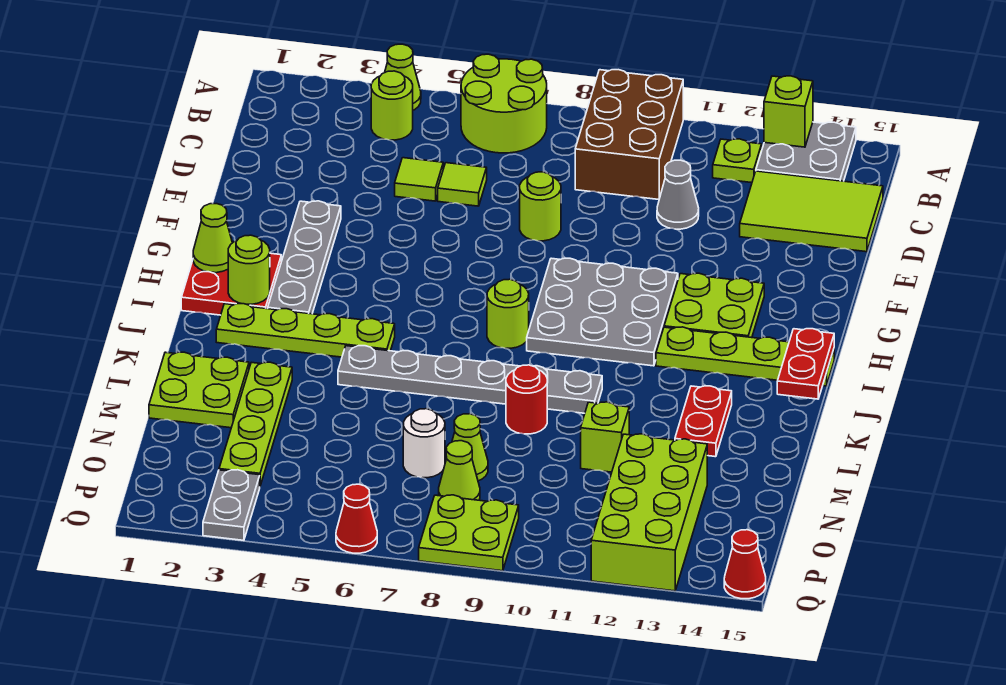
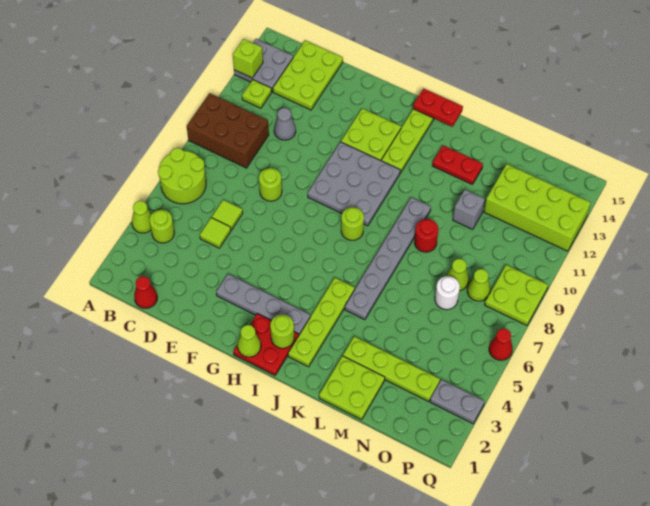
lime tile C13:D15 level 1 -> lime plate C13:D15 level 1
lime brick M11 level 1 -> grey brick M11 level 1
red cone Q15 level 1 -> red cone C1 level 1

